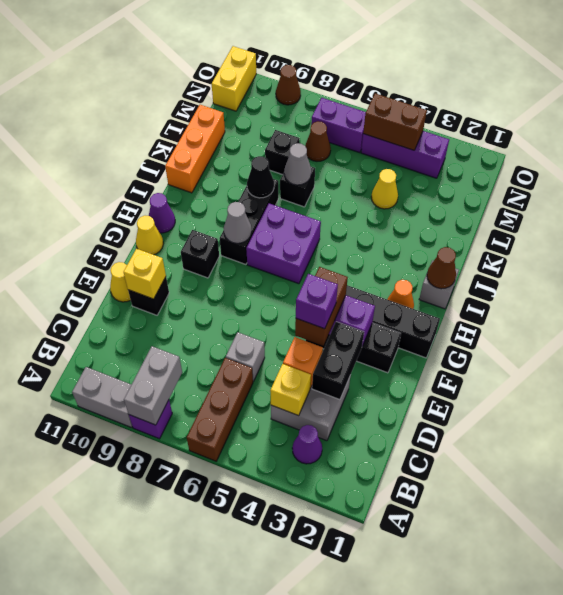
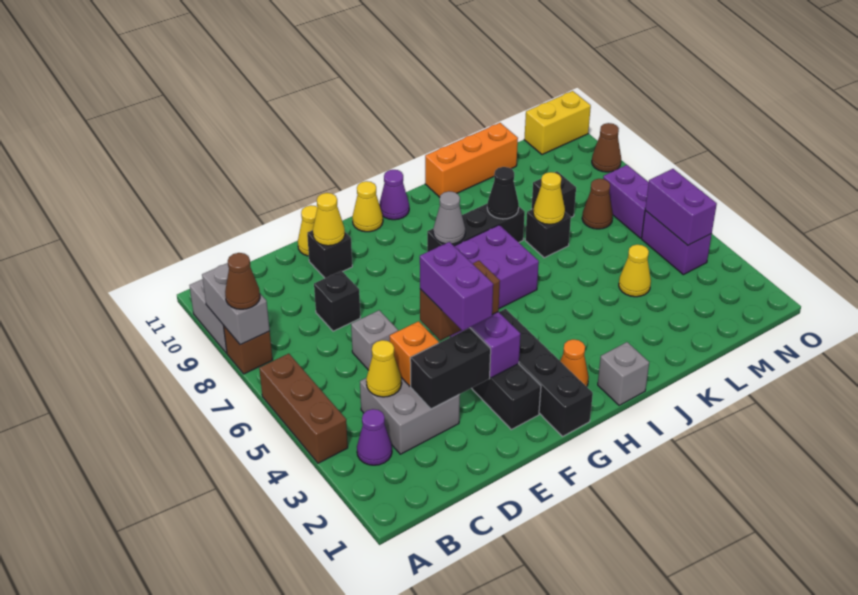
brown brick A6:C6 level 1 -> brown brick A4:A6 level 1
purple brick A8 level 1 -> brown brick A8 level 1
grey brick A8:B8 level 2 -> grey brick A8:A9 level 2
yellow brick C4 level 2 -> yellow cone C4 level 2
purple brick E4 level 4 -> purple brick E3:E4 level 4
yellow brick E10 level 2 -> yellow cone E10 level 2
black brick G9 level 1 -> black brick D8 level 1
brown cone I1 level 2 -> brown cone A8 level 3
grey cone K7 level 2 -> yellow cone K7 level 2
purple brick N3:N5 level 1 -> purple brick N4:N5 level 1
brown brick N4:N5 level 2 -> purple brick N4:N5 level 2

